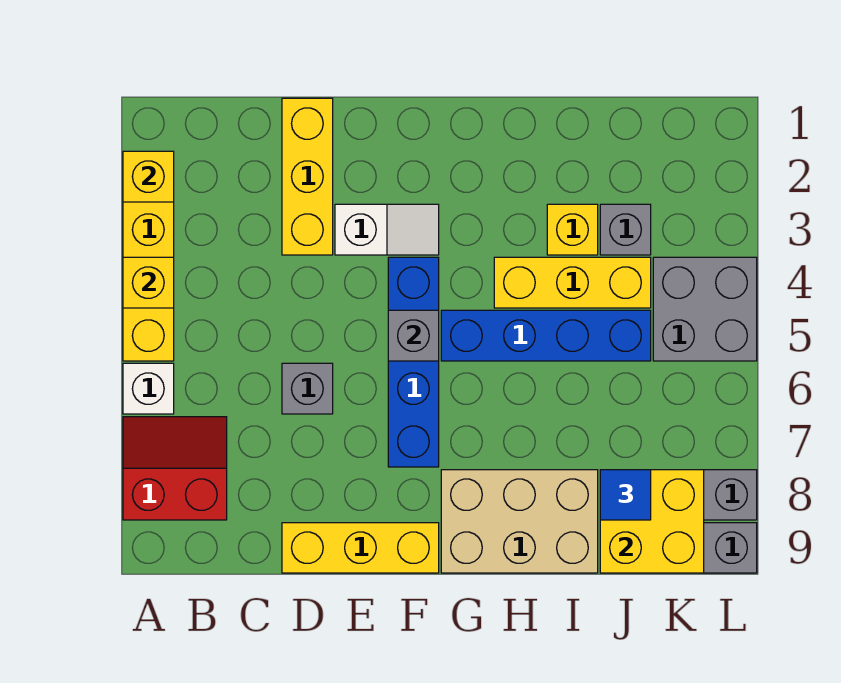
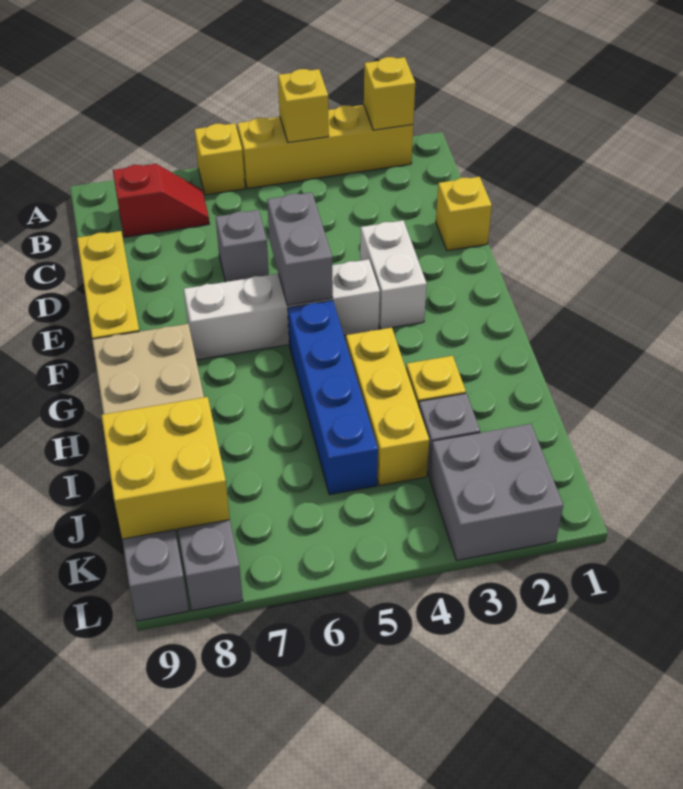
white brick A6 level 1 -> yellow brick A6 level 1
red slope A7:B8 level 1 top 8 -> red slope B7:B8 level 1 top 8
yellow brick D1:D3 level 1 -> yellow brick D1 level 1
white slope E3:F3 level 1 top E -> white brick E3:F3 level 1
blue brick F4:F7 level 1 -> white brick F4:F7 level 1
grey brick F5 level 2 -> grey brick E5:F5 level 2
blue tile J8 level 3 -> none
grey brick K4:L5 level 1 -> grey brick K2:L3 level 1

